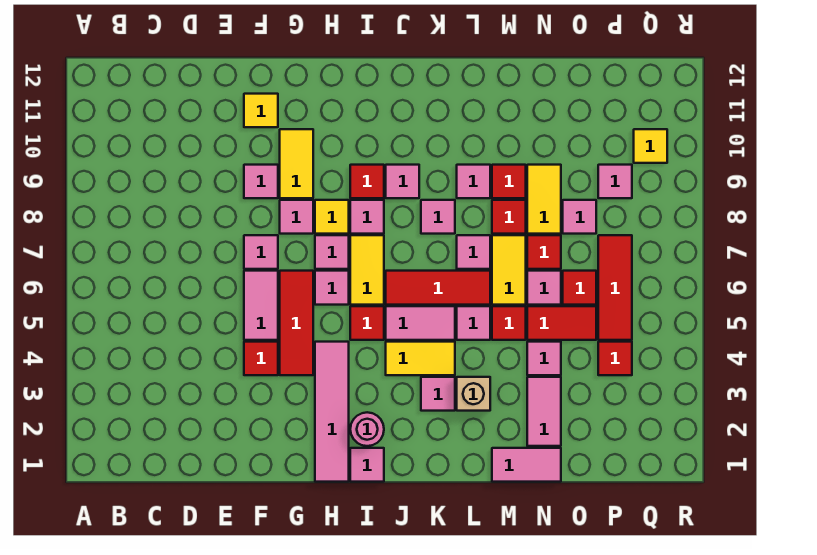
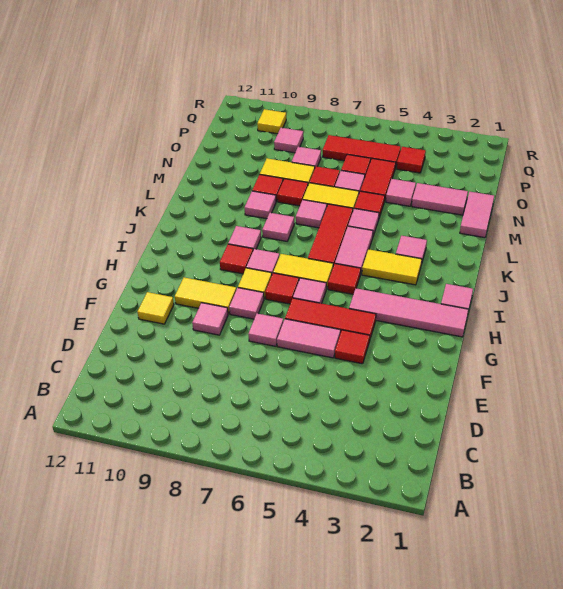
pink tile H7 level 1 -> red tile H7 level 1
pink round brick I2 level 1 -> none
yellow tile J4:K4 level 1 -> yellow tile J3:J4 level 1
tan brick L3 level 1 -> none

